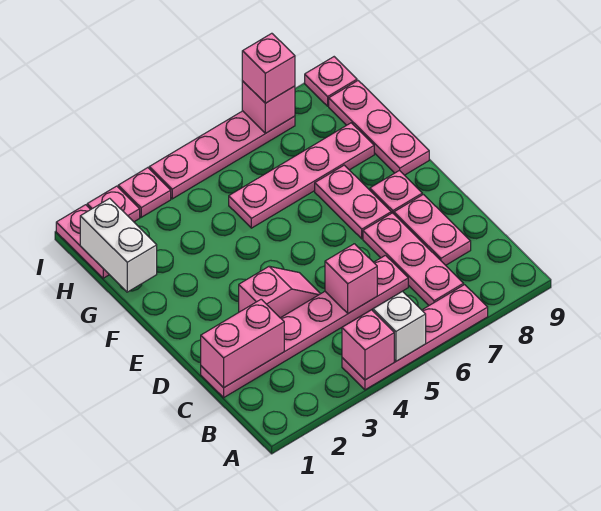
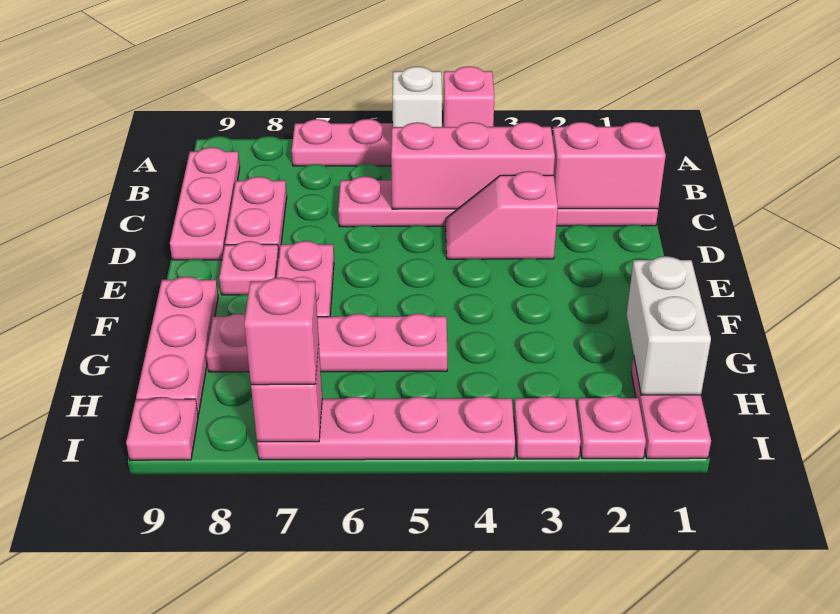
pink plate B7:D7 level 1 -> pink plate B9:D9 level 1
pink brick C5 level 2 -> pink brick C3:C5 level 2

